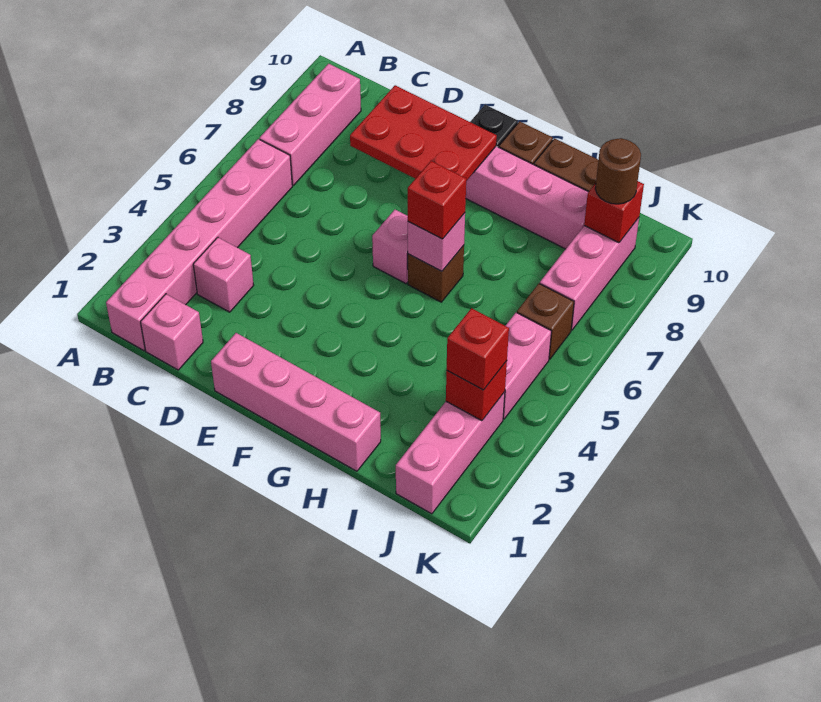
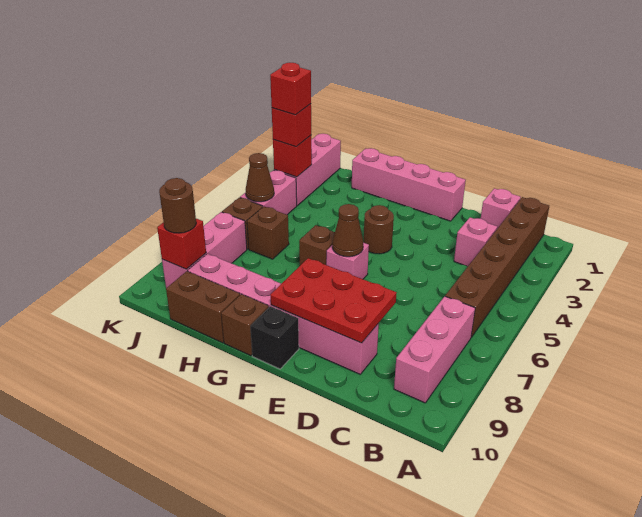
pink brick B1:B6 level 1 -> brown brick B1:B6 level 1
none -> brown round brick F4 level 1
none -> brown cone F6 level 2
pink brick G6 level 2 -> none
red brick G6 level 3 -> red brick J3 level 4
none -> brown brick I6 level 1
none -> brown cone J5 level 2

